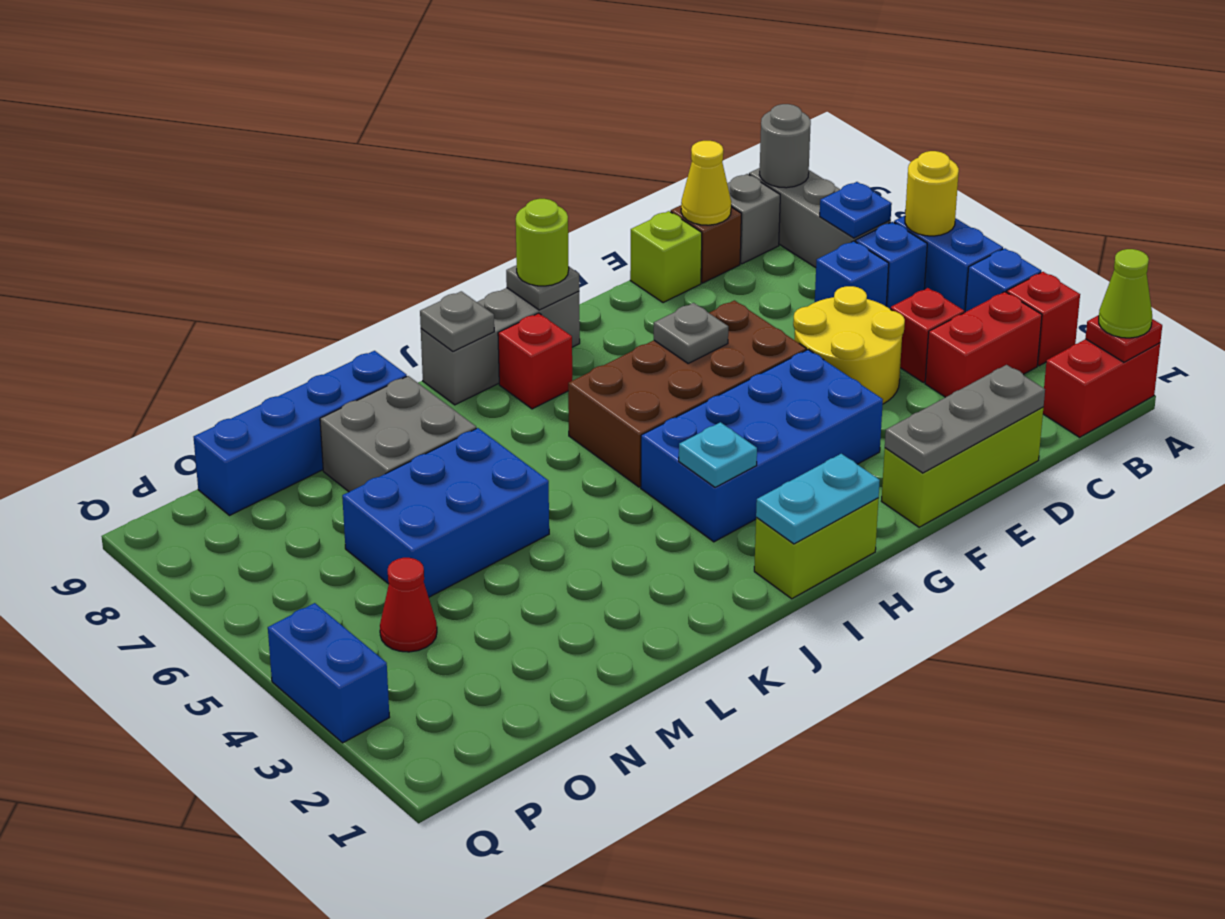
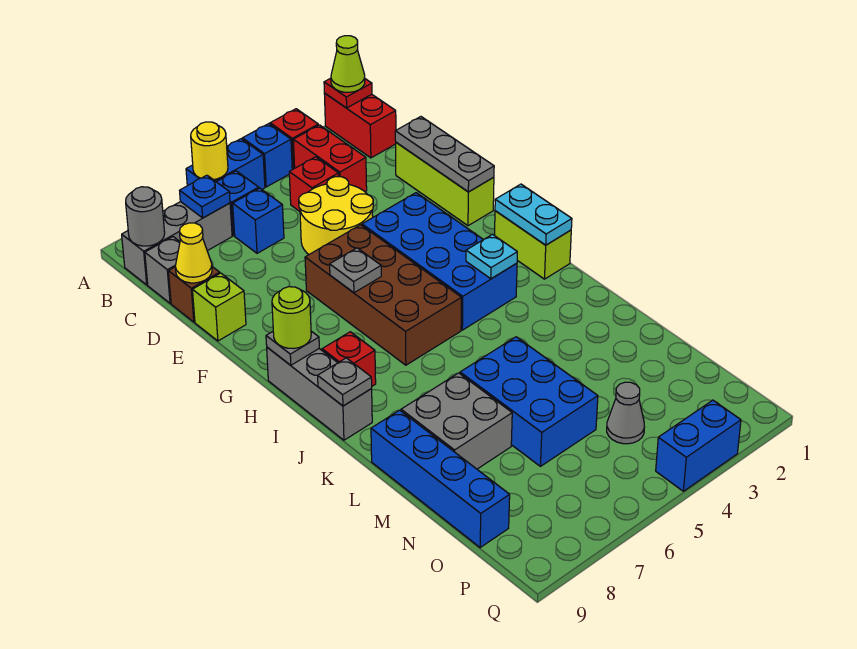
red cone O4 level 1 -> grey cone O4 level 1

